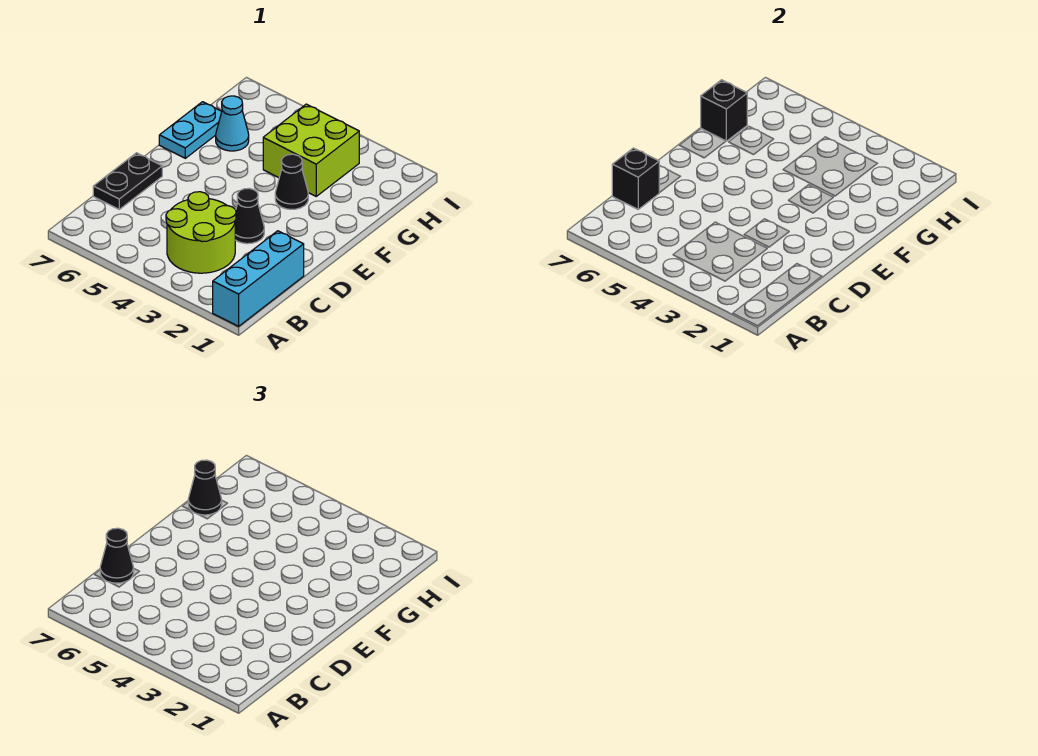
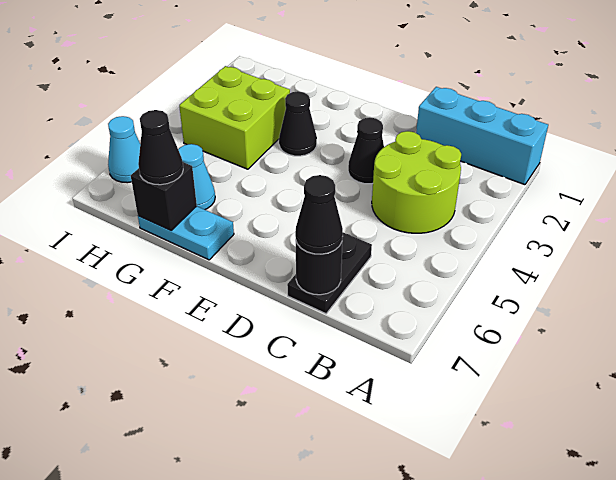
black plate C7:D7 level 1 -> black plate C6:C7 level 1
black brick C7 level 2 -> black round brick C7 level 2
none -> cyan cone I6 level 1

